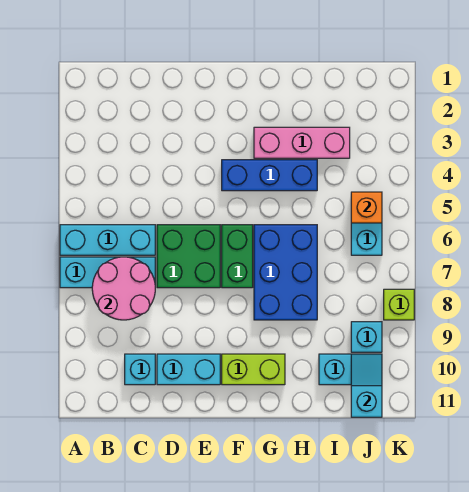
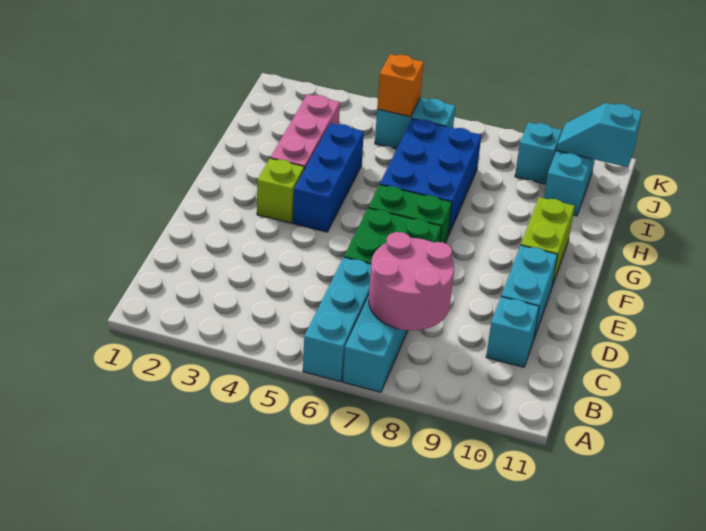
blue brick G6:H8 level 1 -> blue brick G6:I7 level 1
lime brick K8 level 1 -> lime brick F3 level 1

